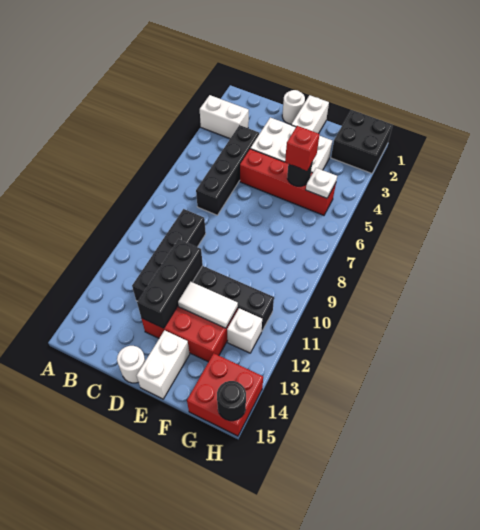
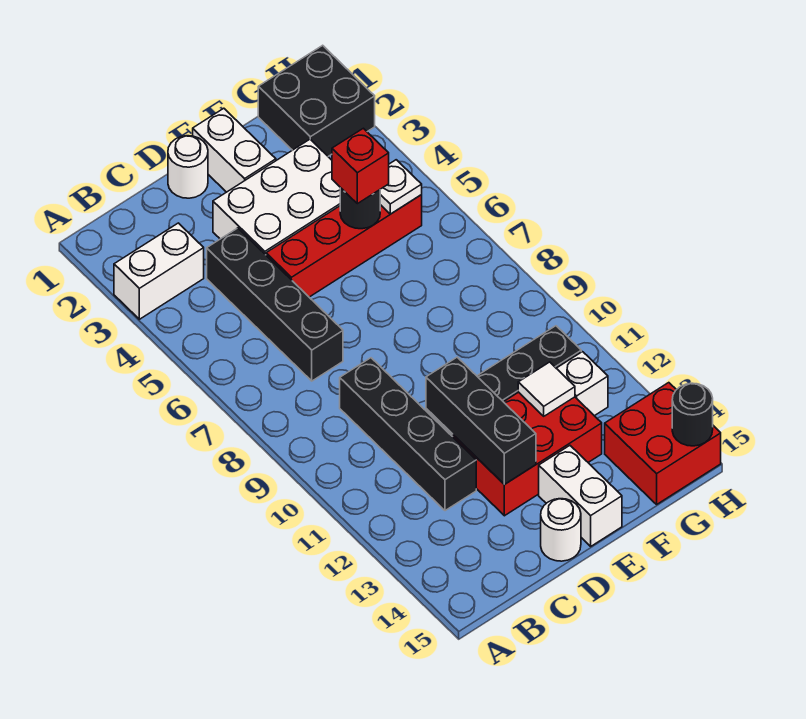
white tile E12:F12 level 2 -> white tile F12 level 2

